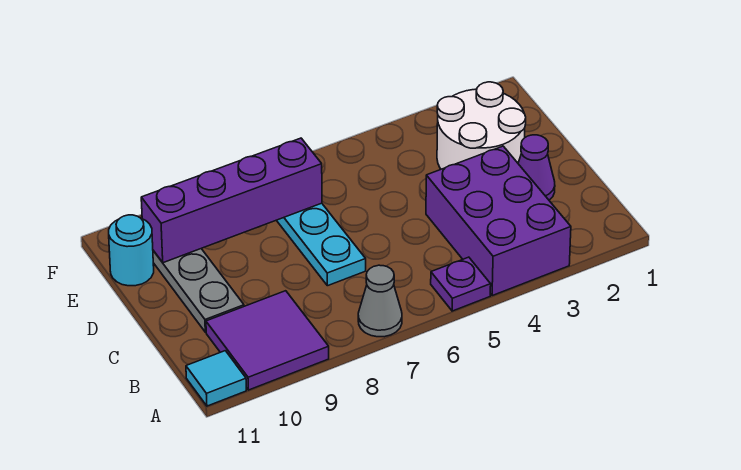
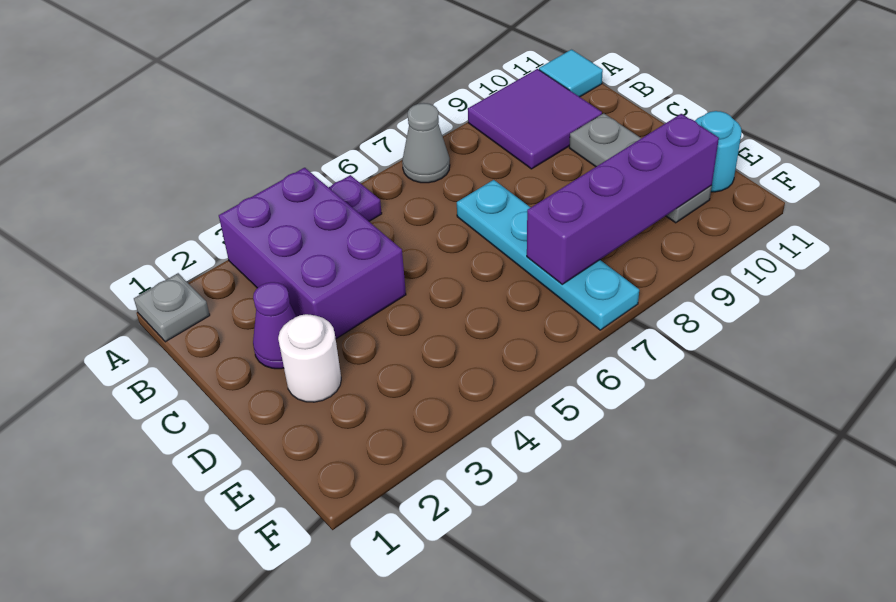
none -> grey plate A1 level 1
white round brick D2:E3 level 1 -> white round brick D2 level 1

